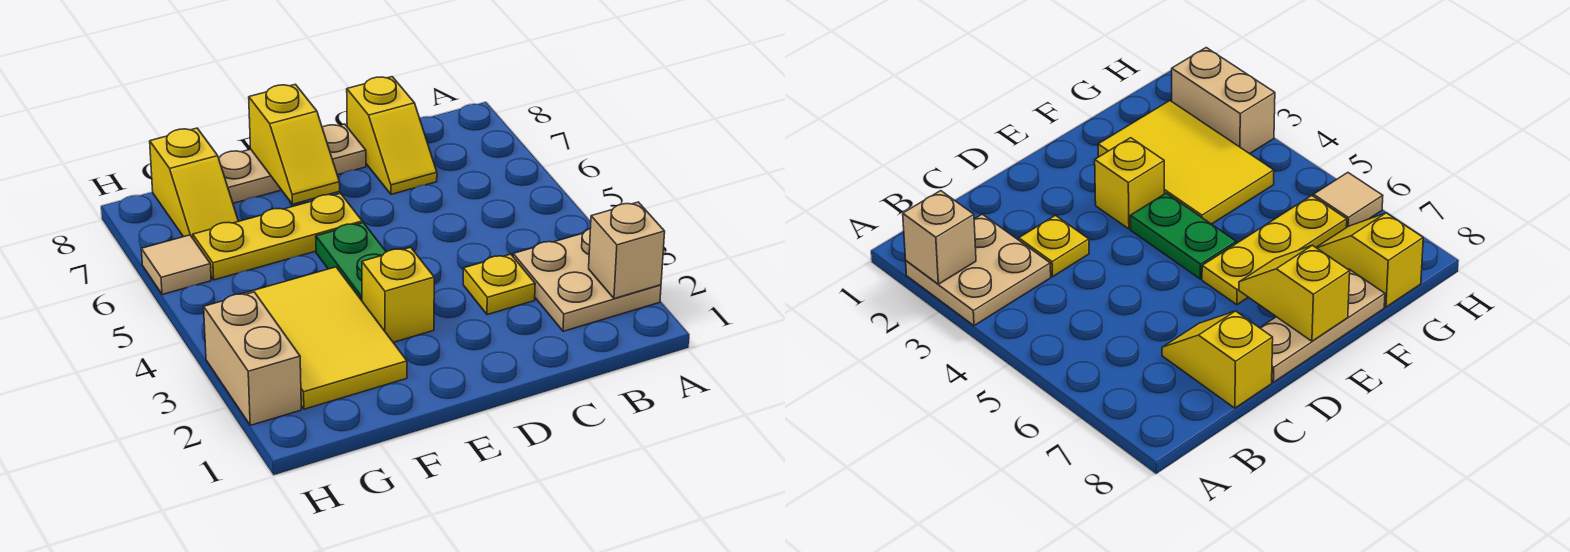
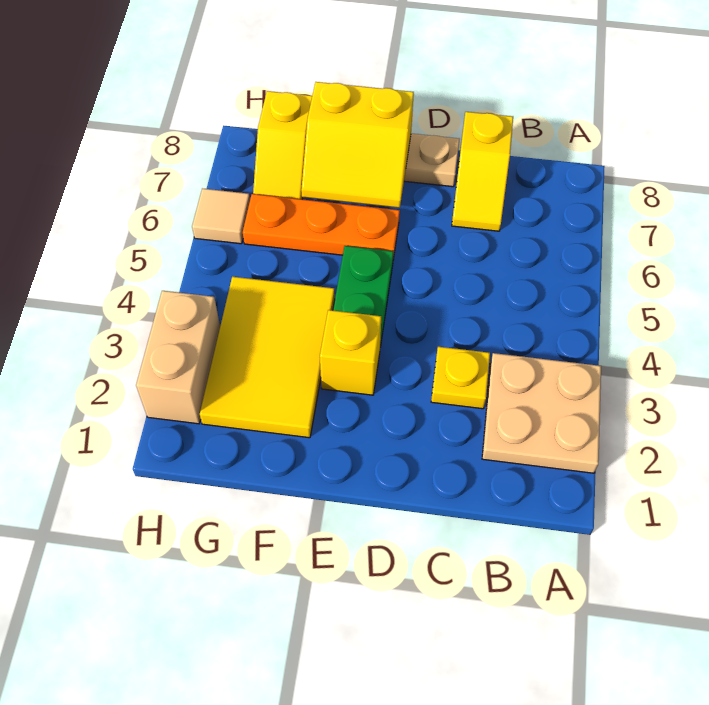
tan brick A2 level 2 -> none
yellow plate E6:G6 level 1 -> orange plate E6:G6 level 1
yellow slope E7:E8 level 2 top 8 -> yellow slope E7:F8 level 2 top 8

